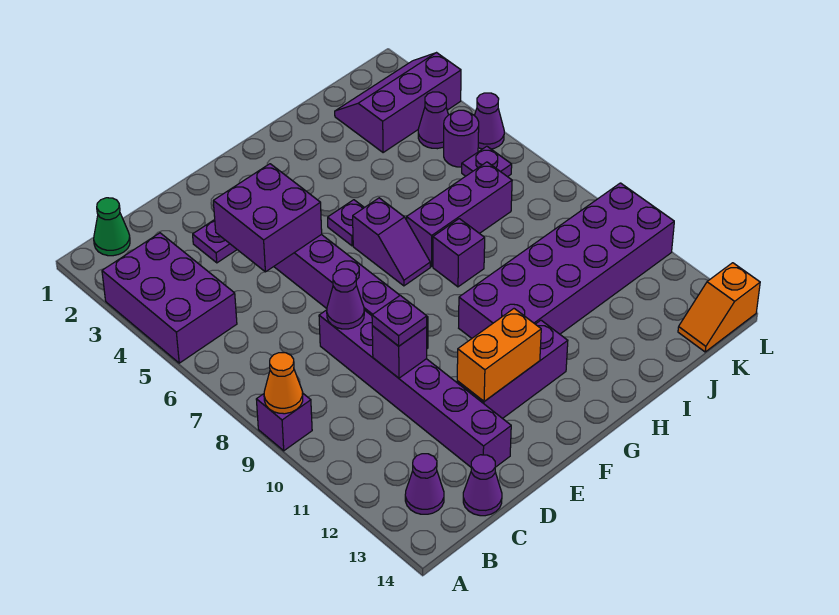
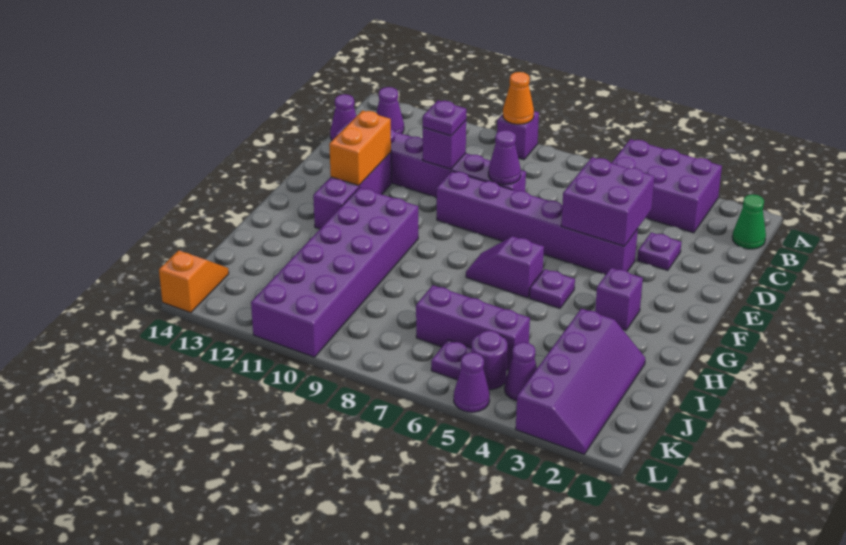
purple brick H7:J7 level 1 -> purple brick J5:J7 level 1
purple brick H8 level 1 -> purple brick G3 level 1
purple slope J2:L3 level 1 top 3 -> purple slope I2:L3 level 1 top 3

